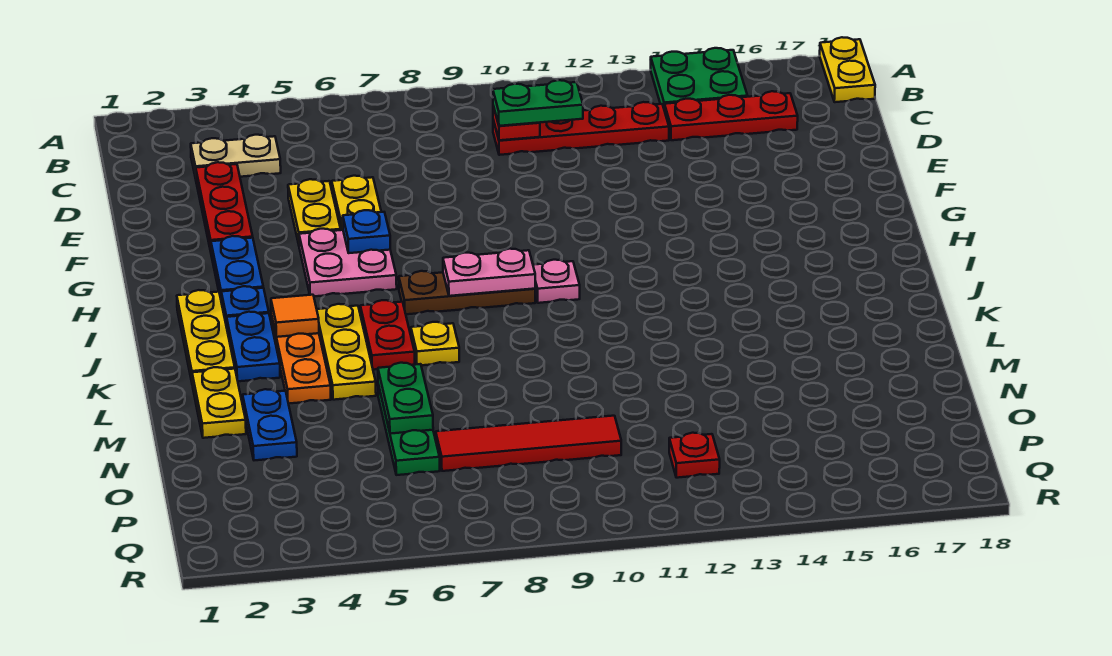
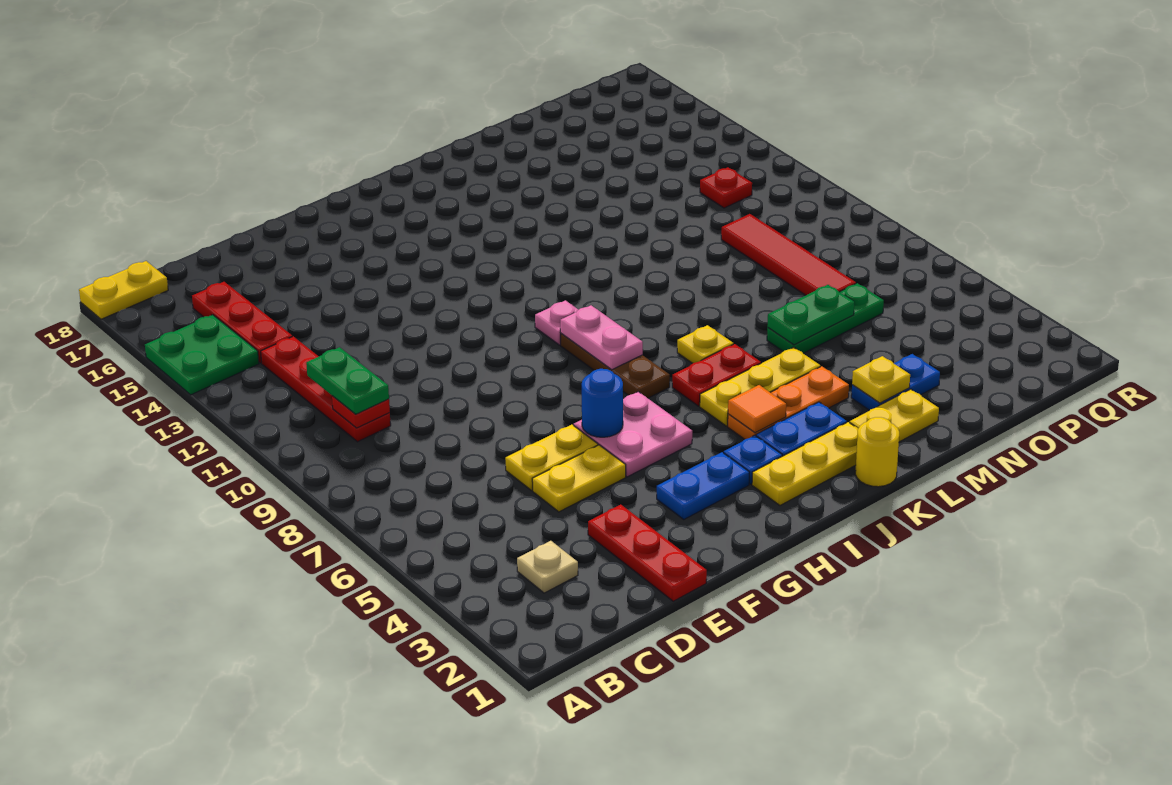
tan plate C3:C4 level 1 -> tan plate C3 level 1
red plate D3:F3 level 1 -> red plate E1:E3 level 1
blue plate G6 level 2 -> blue round brick G6 level 2
none -> yellow round brick K1 level 1
none -> yellow plate M3 level 2

